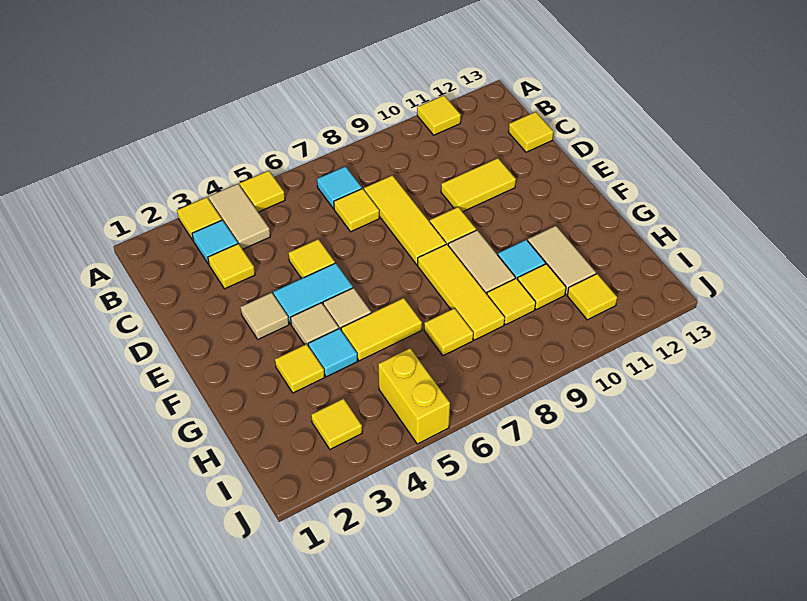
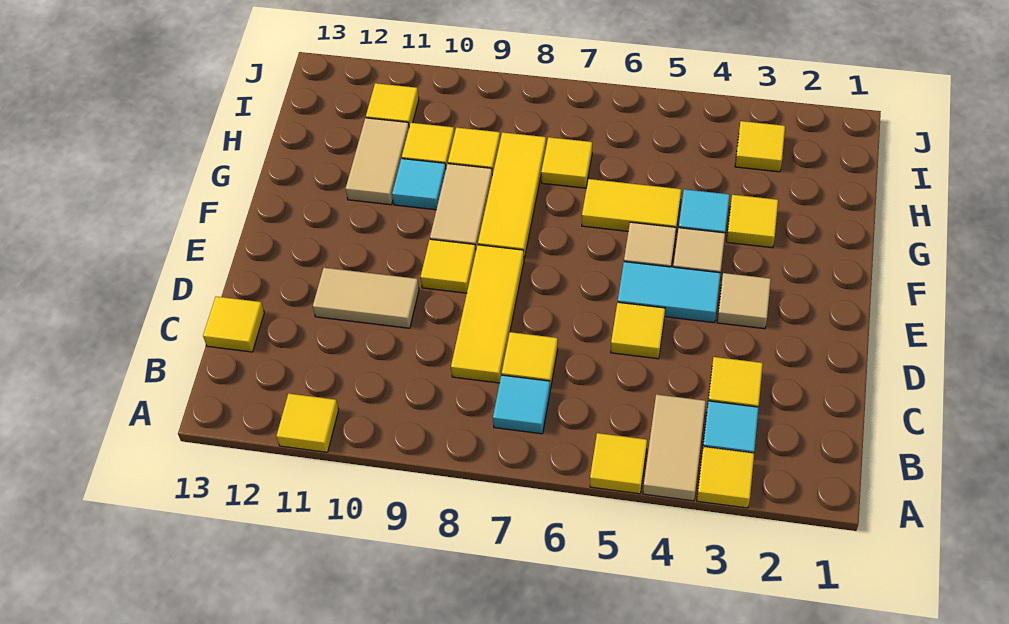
yellow tile D10:D11 level 1 -> tan tile D10:D11 level 1
yellow brick I5:J5 level 1 -> none

